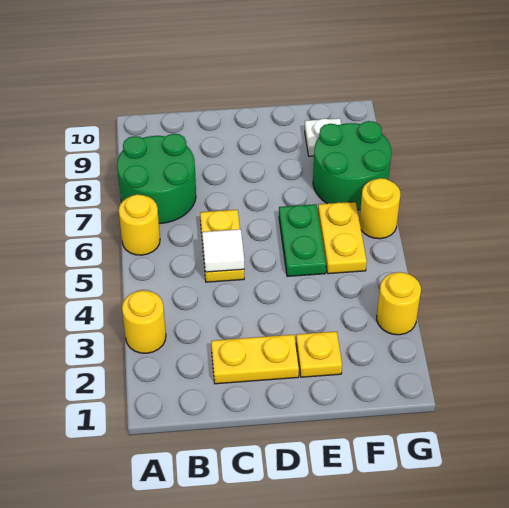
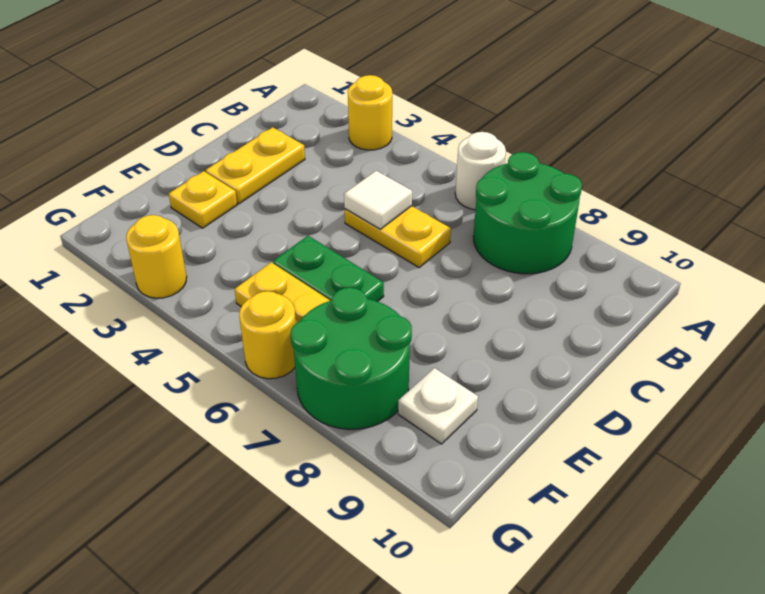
yellow round brick A6 level 1 -> white round brick A6 level 1

